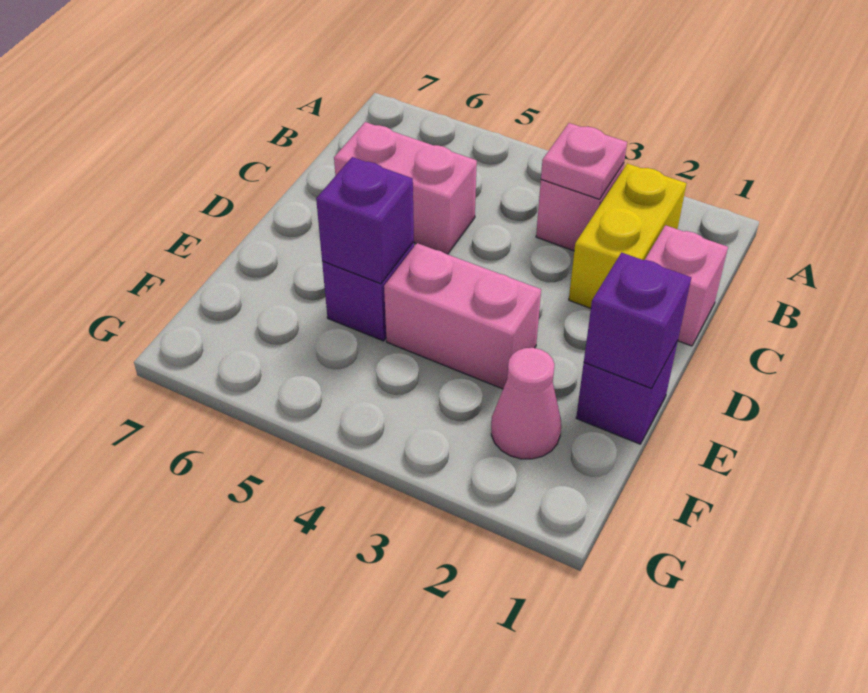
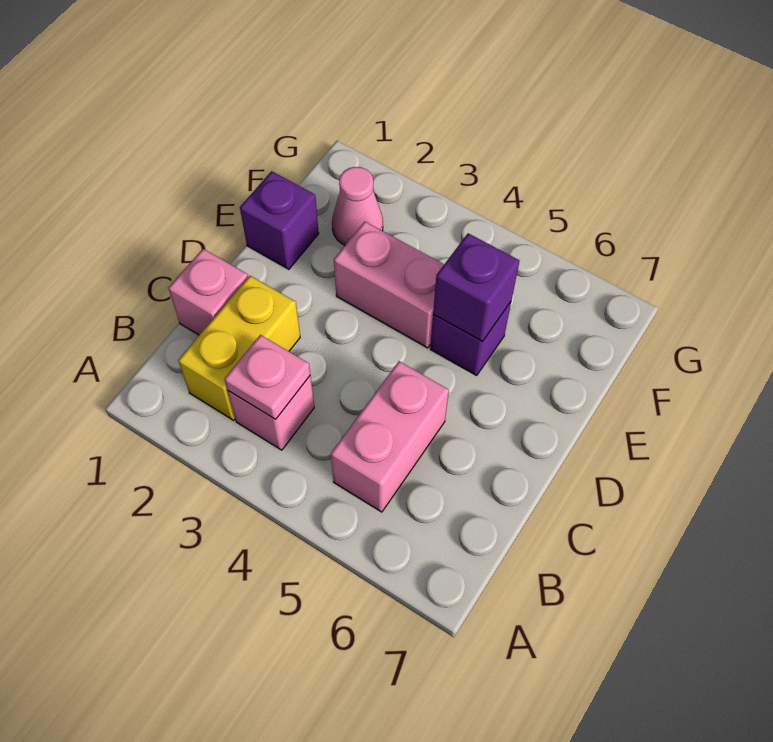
pink brick C5:C6 level 1 -> pink brick B5:C5 level 1
purple brick E1 level 2 -> none

